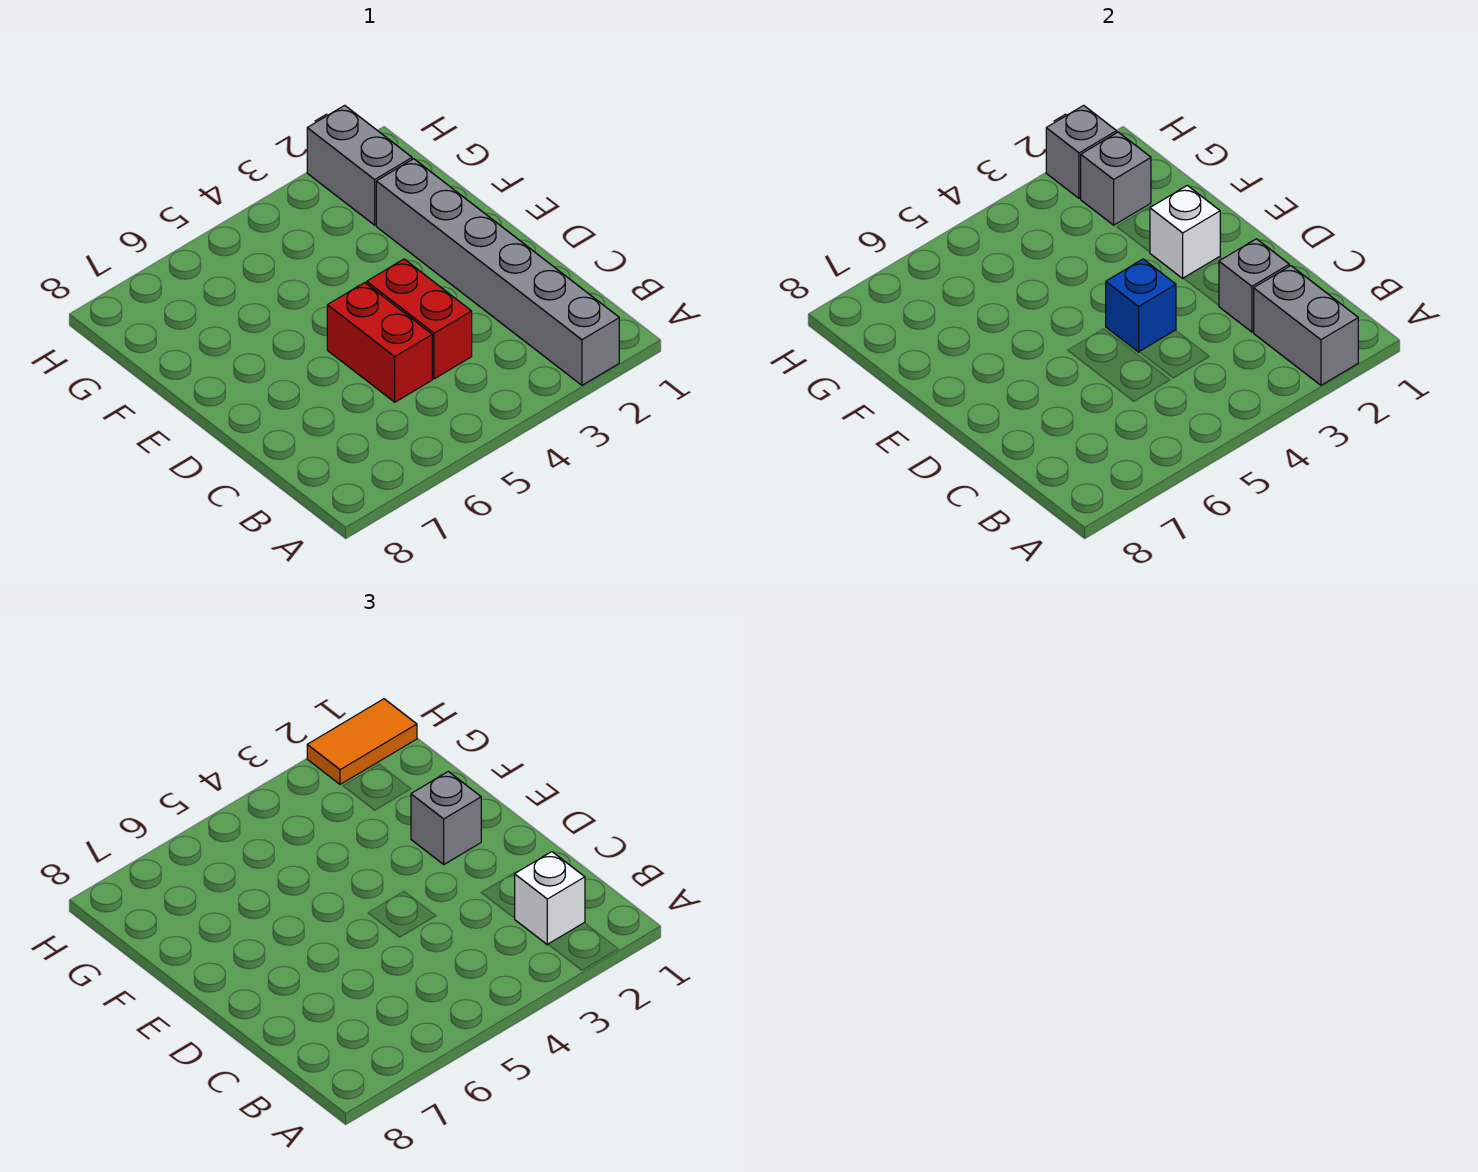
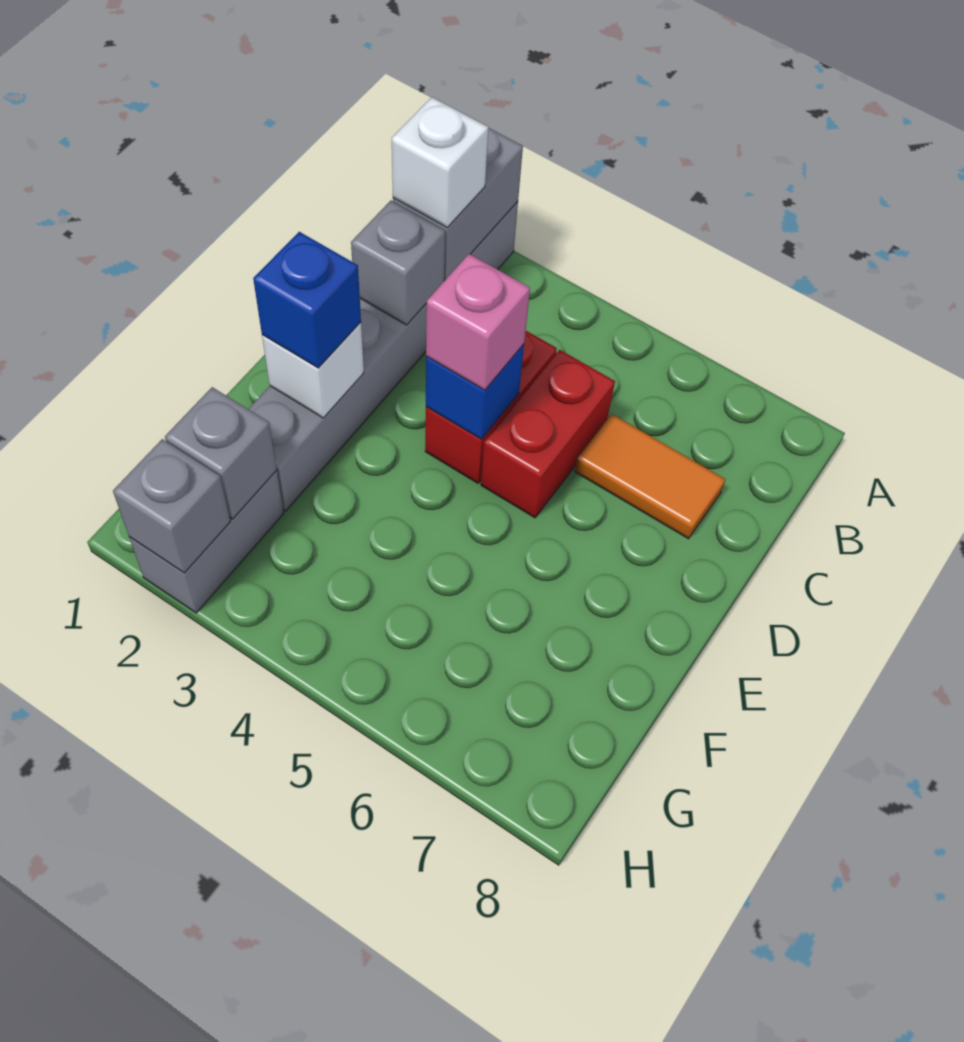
none -> pink brick D4 level 3
grey brick E2 level 3 -> blue brick E2 level 3
orange tile H1:H2 level 3 -> orange tile C6:C7 level 1

